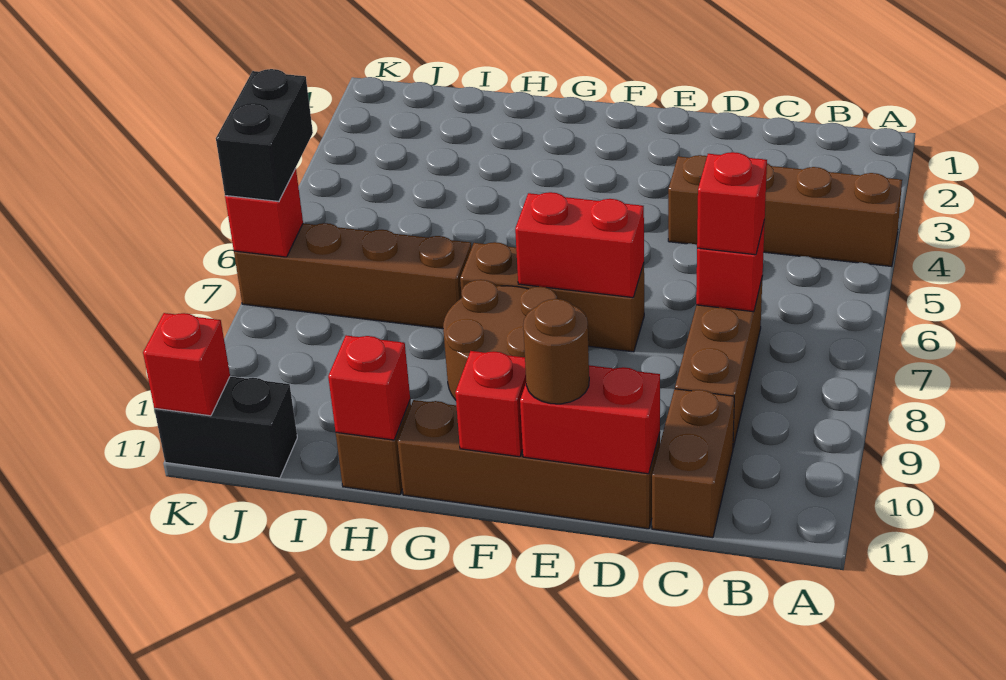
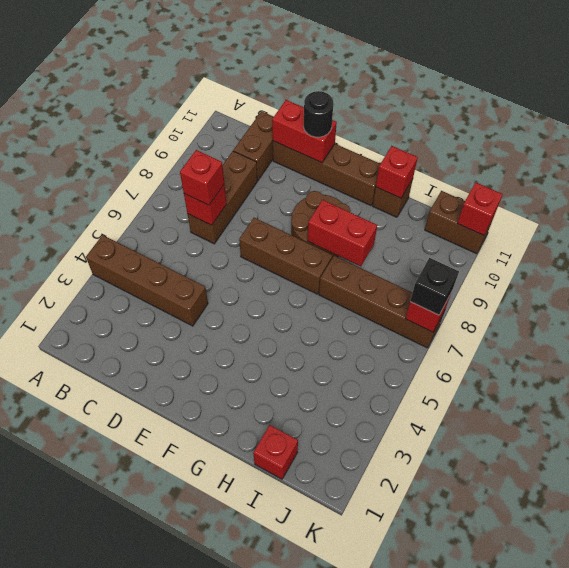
red brick E7:F7 level 2 -> red brick G8:H8 level 2
brown round brick E11 level 3 -> black round brick E11 level 3
red brick F11 level 2 -> red brick I1 level 1
black brick J11:K11 level 1 -> brown brick J11:K11 level 1
black brick K6:K7 level 3 -> black brick K7 level 3

